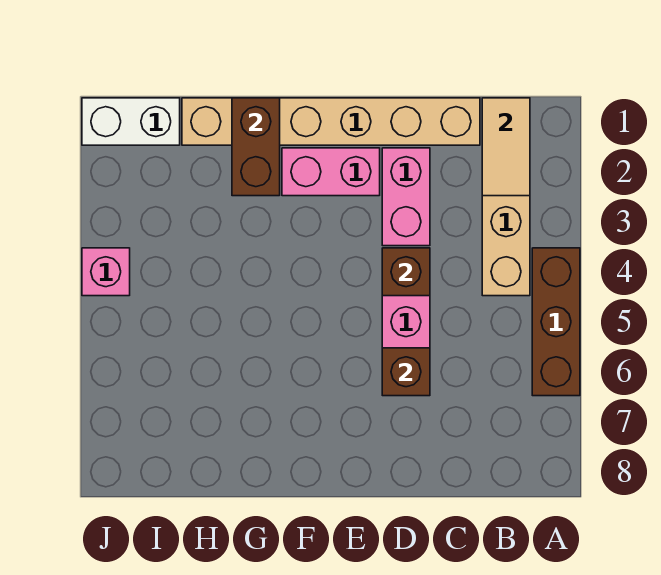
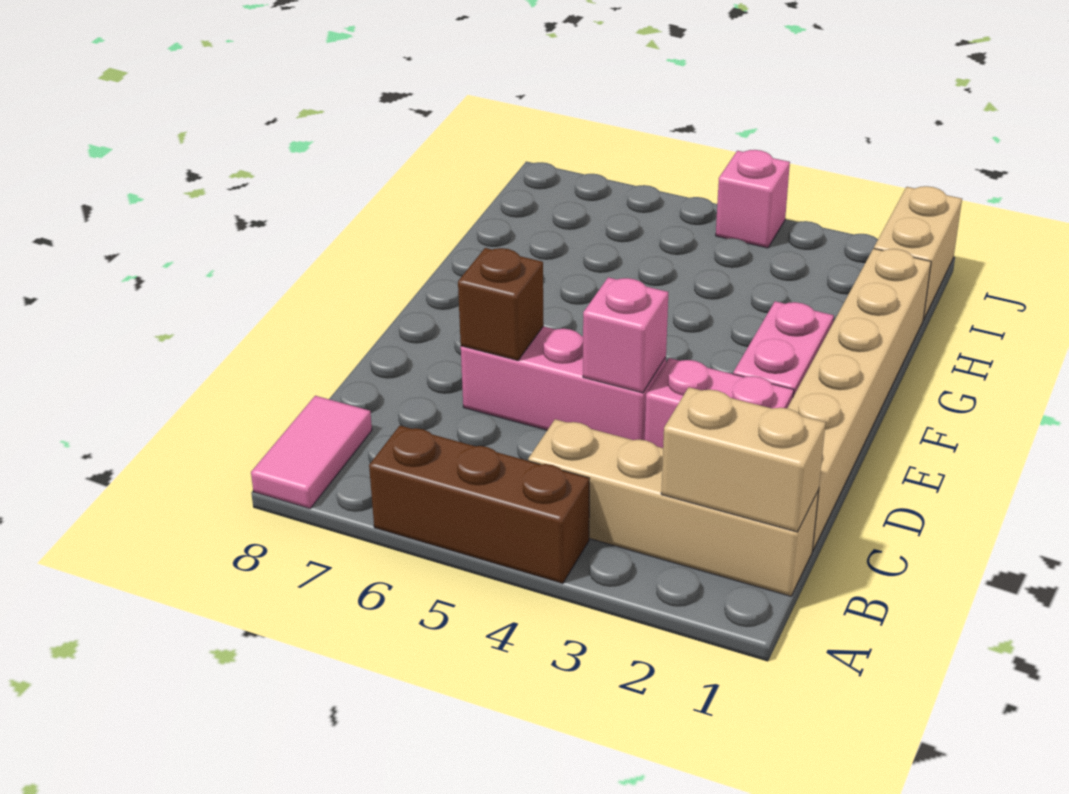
none -> pink tile A8:B8 level 1
tan tile B1:B2 level 2 -> tan brick B1:B2 level 2
brown brick D4 level 2 -> pink brick D4 level 2
brown brick G1:G2 level 2 -> none
white brick I1:J1 level 1 -> tan brick I1:J1 level 1

